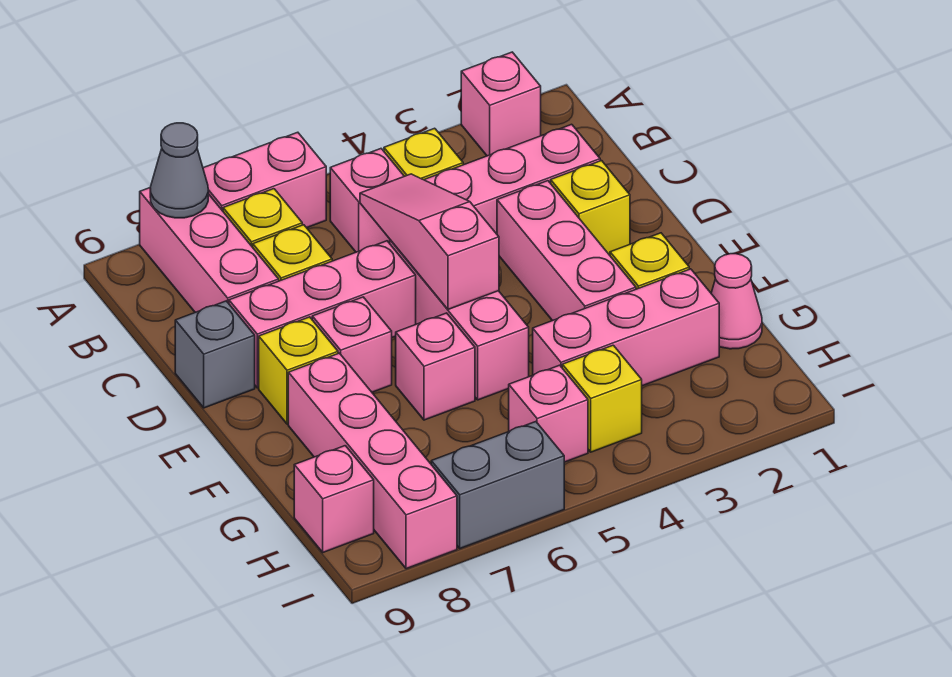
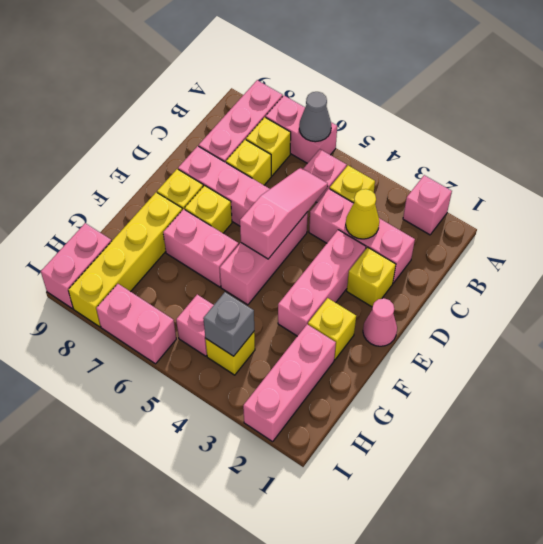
grey cone A8 level 2 -> grey cone A6 level 2
none -> yellow cone C3 level 2
grey brick D9 level 1 -> grey brick H4 level 2
pink brick E7 level 1 -> yellow brick E7 level 1
pink brick F6 level 1 -> pink brick F6:F7 level 1
pink brick F8:I8 level 1 -> yellow brick F8:I8 level 1
pink cone G1 level 1 -> pink cone E1 level 1
pink brick G2:G4 level 1 -> pink brick G2:I2 level 1
pink brick H9 level 1 -> pink brick H9:I9 level 1
grey brick I6:I7 level 1 -> pink brick I6:I7 level 1

